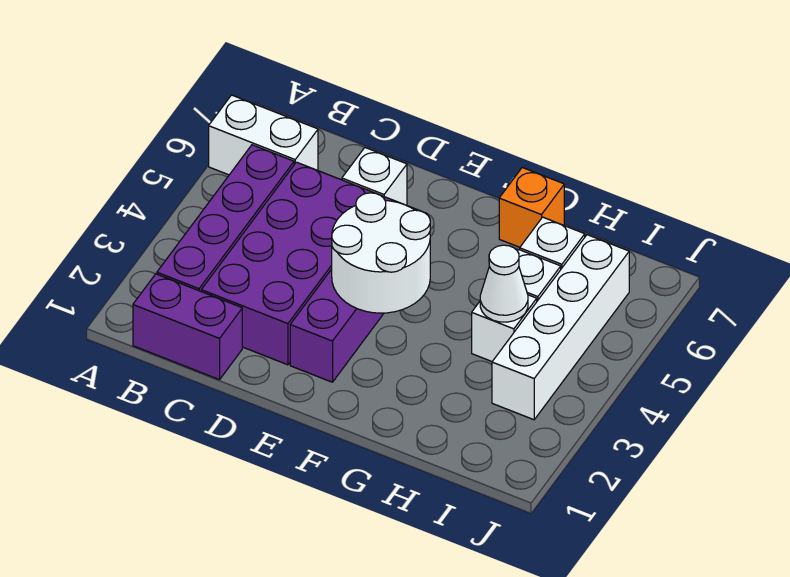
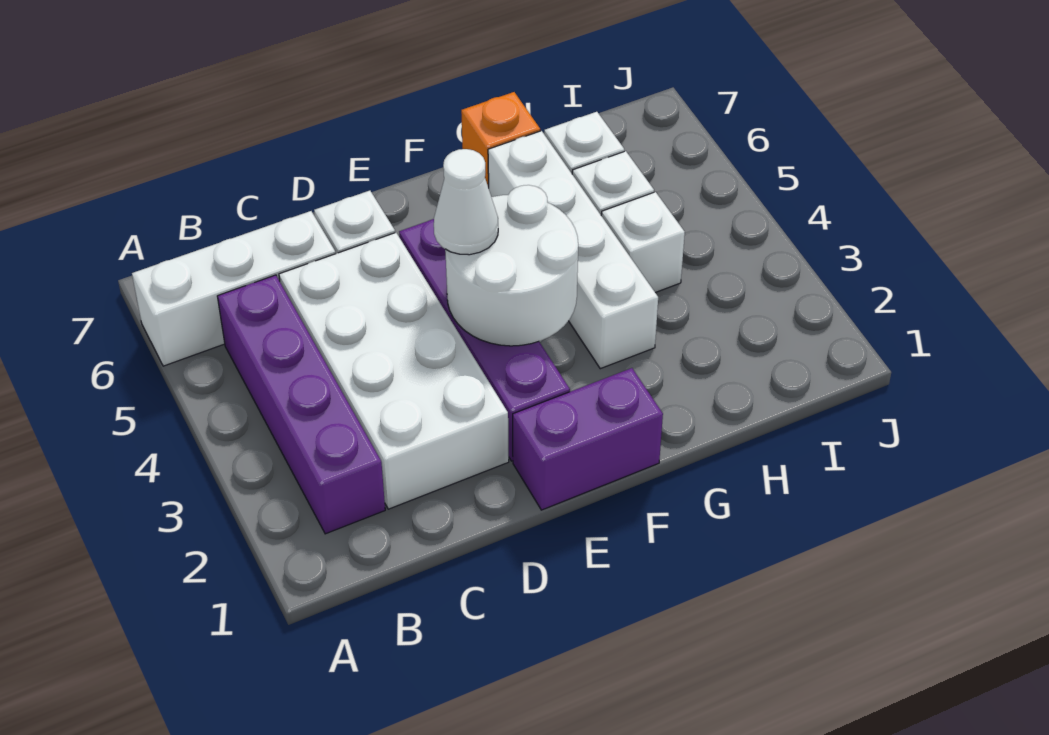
white brick A6:B6 level 1 -> white brick A6:C6 level 1
purple brick B1:C1 level 1 -> purple brick E1:F1 level 1
purple brick C2:D5 level 1 -> white brick C2:D5 level 1
white cone H4 level 2 -> white cone E4 level 3
white brick I3:I6 level 1 -> white brick G3:G6 level 1

